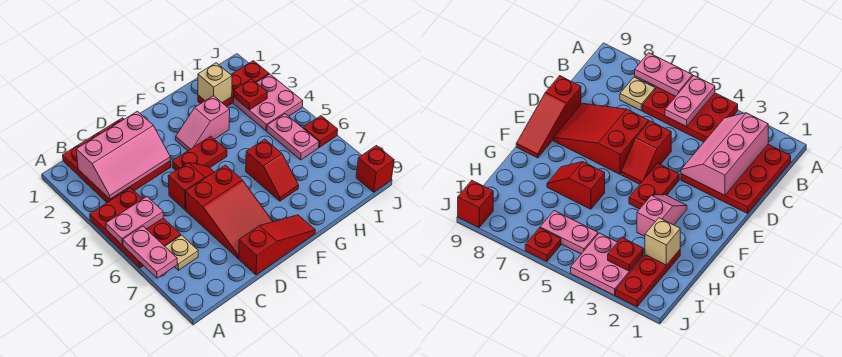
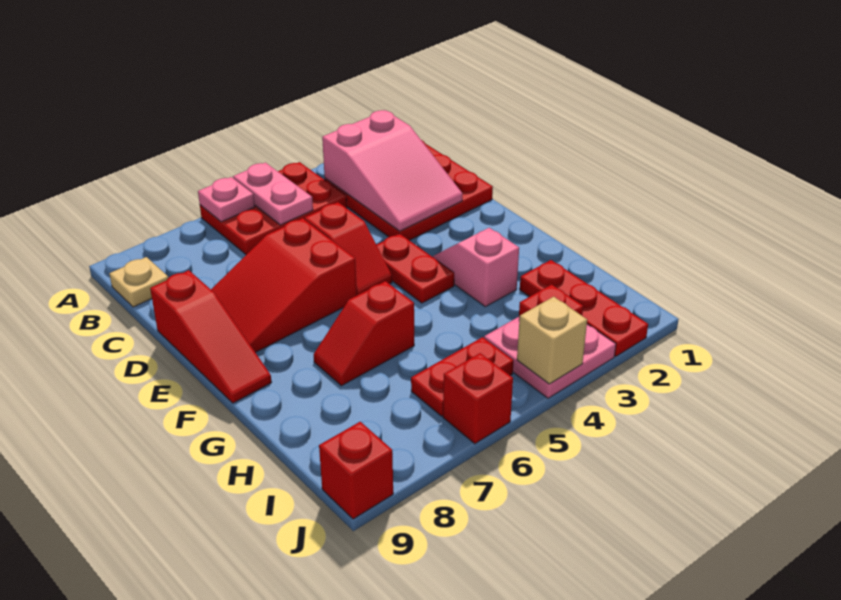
pink plate A6:A7 level 2 -> pink plate A6 level 2
pink slope B2:D3 level 2 top 2 -> pink slope B2:D3 level 2 top B
tan plate B7 level 1 -> tan plate B9 level 1
tan brick H2 level 2 -> tan brick J4 level 2
pink plate I5:I6 level 1 -> red plate I5:I6 level 1
red plate J6 level 1 -> red brick J6 level 1

